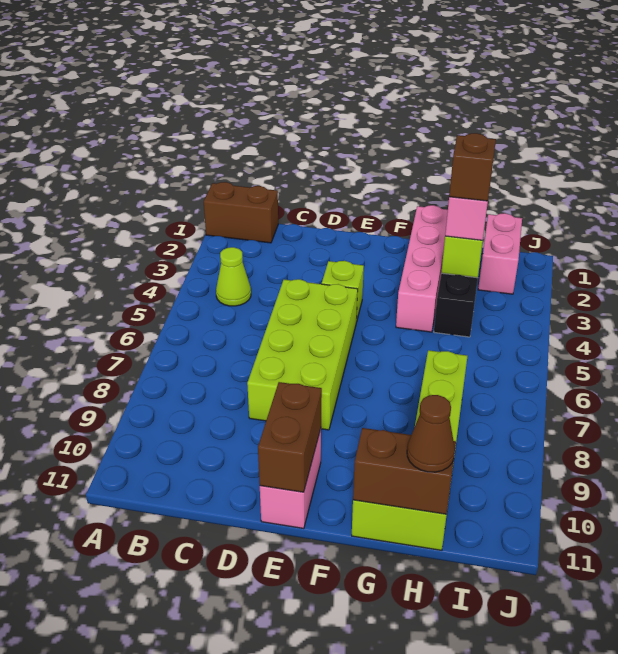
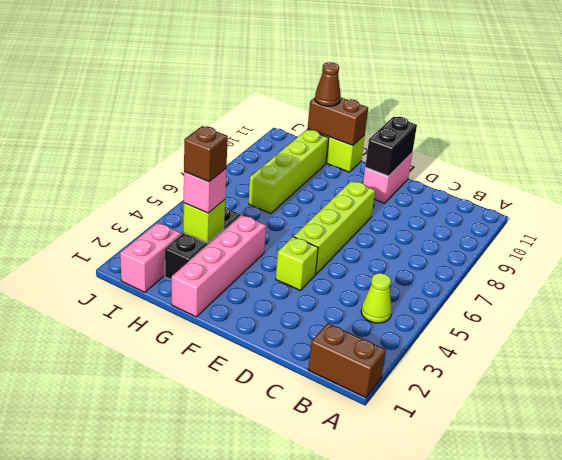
lime brick D5:E8 level 1 -> lime brick E5:E8 level 1
brown brick E10:E11 level 2 -> black brick E10:E11 level 2

